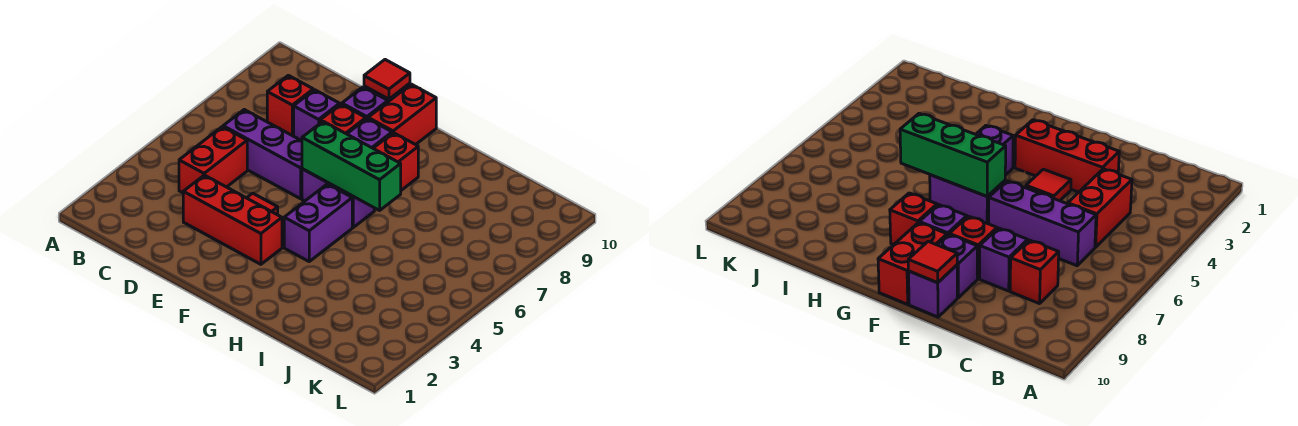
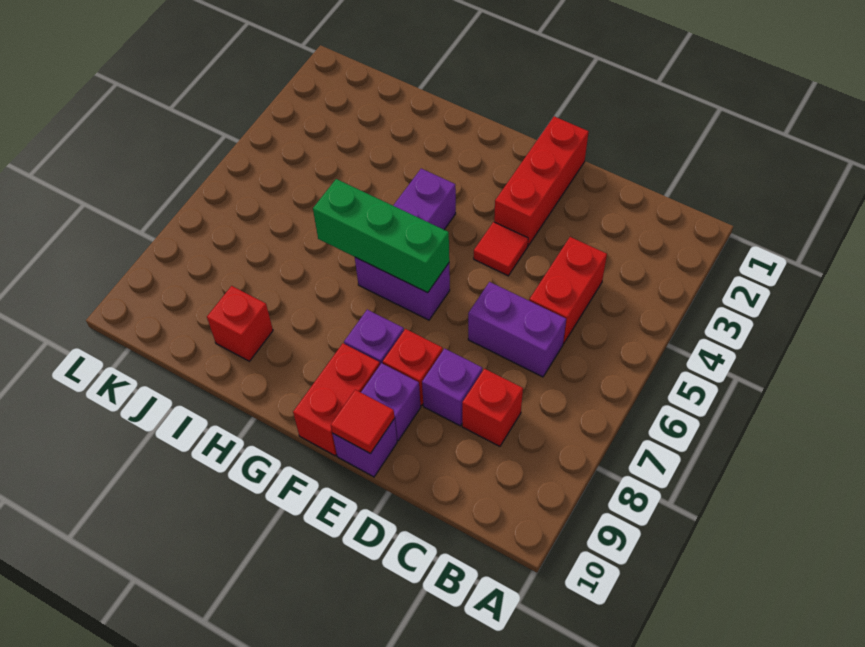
purple brick C6:E6 level 1 -> purple brick C6:D6 level 1
red brick D3:F3 level 1 -> red brick E1:E3 level 1
red brick G8 level 1 -> red brick I9 level 1

